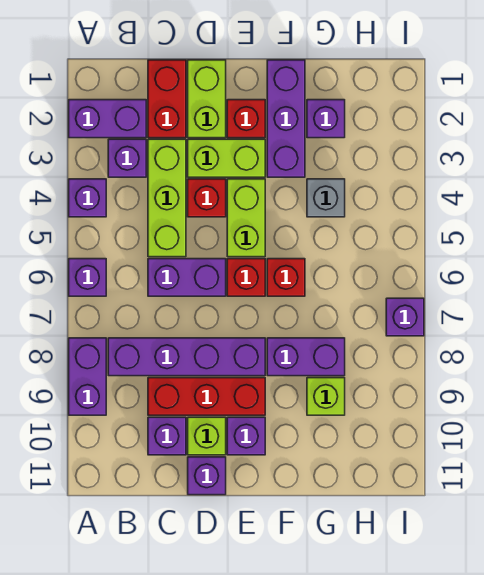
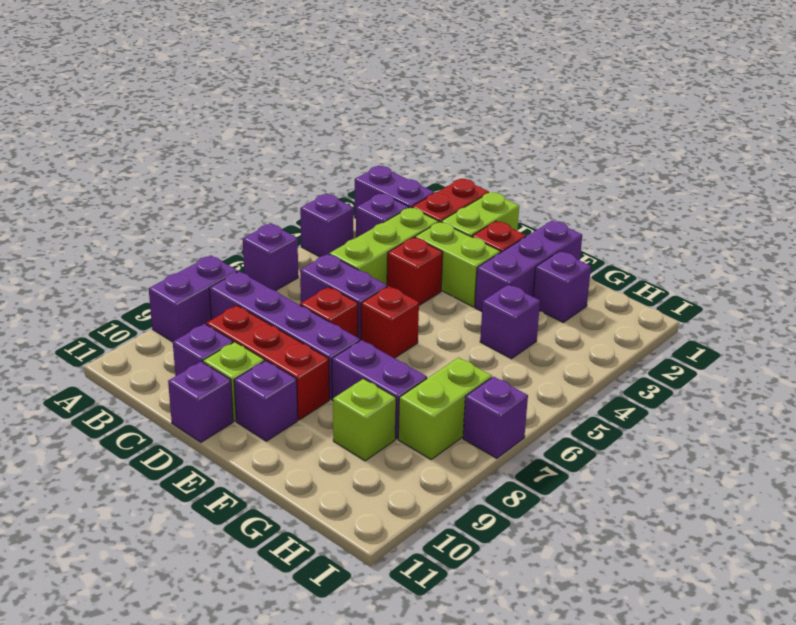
lime brick E4:E5 level 1 -> lime brick H7:H8 level 1
red brick F6 level 1 -> red brick D7 level 1
grey brick G4 level 1 -> purple brick G4 level 1

